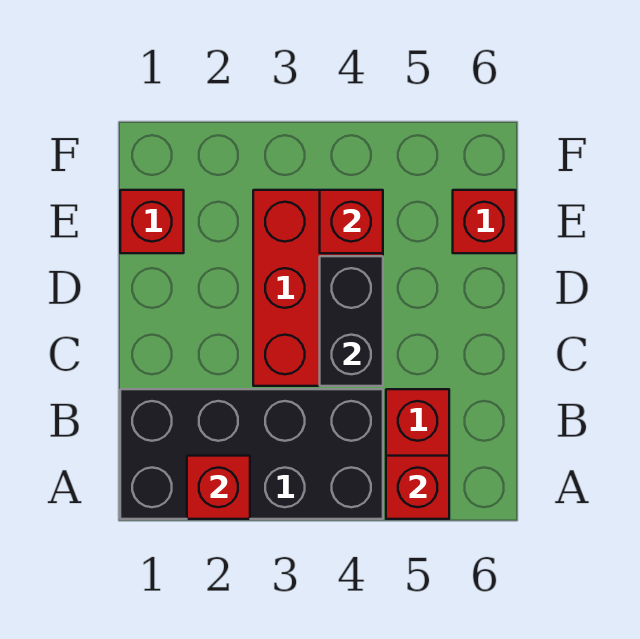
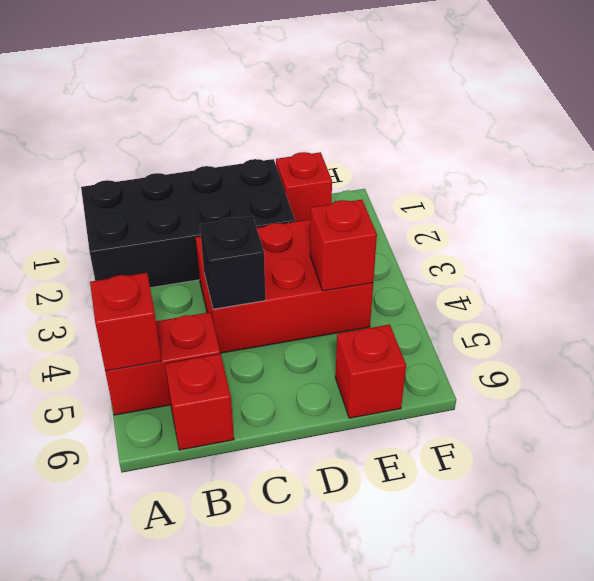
black brick A1:B4 level 1 -> black brick A1:D2 level 1
red brick A2 level 2 -> red brick B6 level 1
black brick C4:D4 level 2 -> black brick C4 level 2

